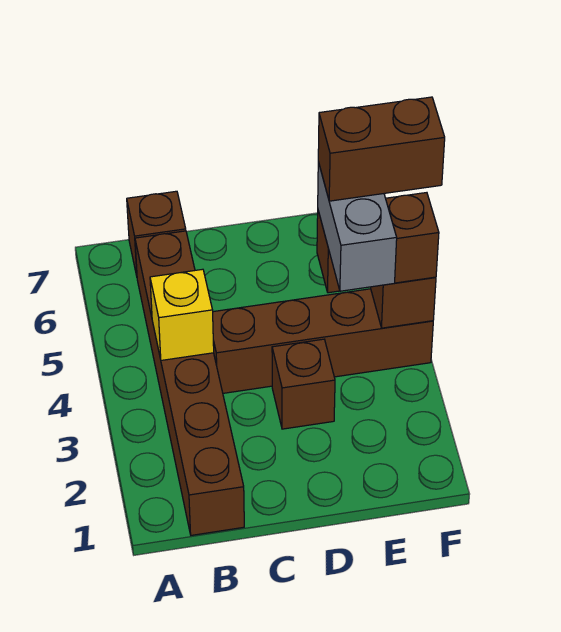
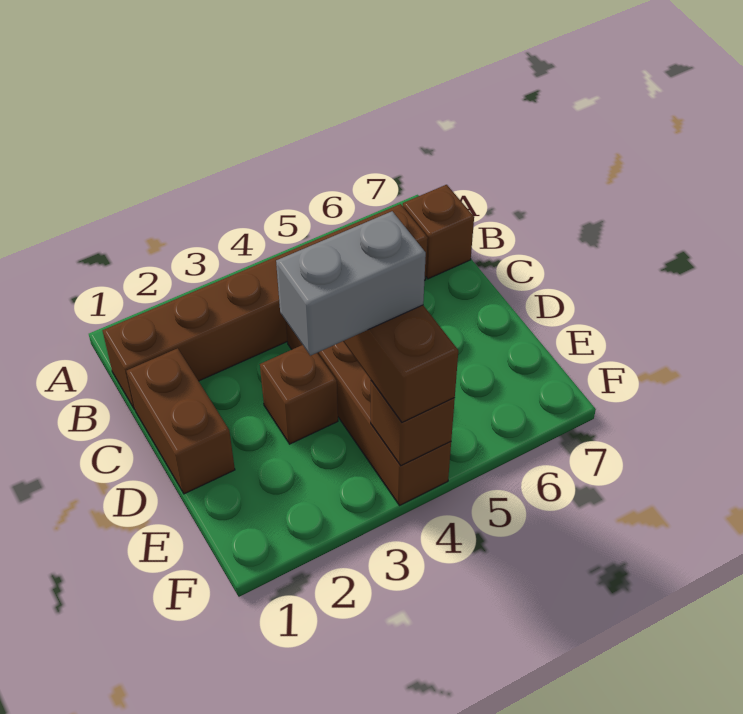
yellow brick B4 level 2 -> none
brown brick E4:F4 level 5 -> brown brick C1:D1 level 1

